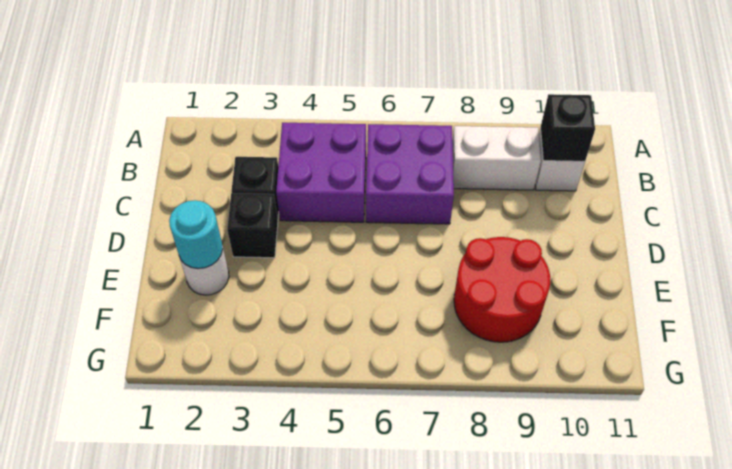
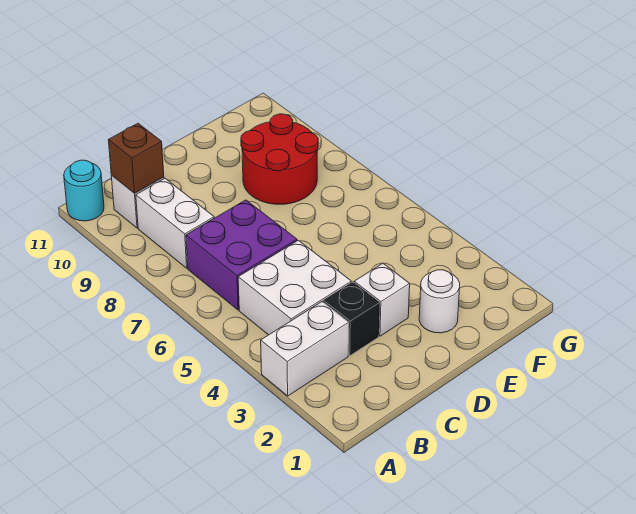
none -> white brick A3:B3 level 1
purple brick B4:C5 level 1 -> white brick B4:C5 level 1
black brick B10 level 2 -> brown brick B10 level 2
black brick D3 level 1 -> white brick D3 level 1
cyan round brick E2 level 2 -> cyan round brick A11 level 1

